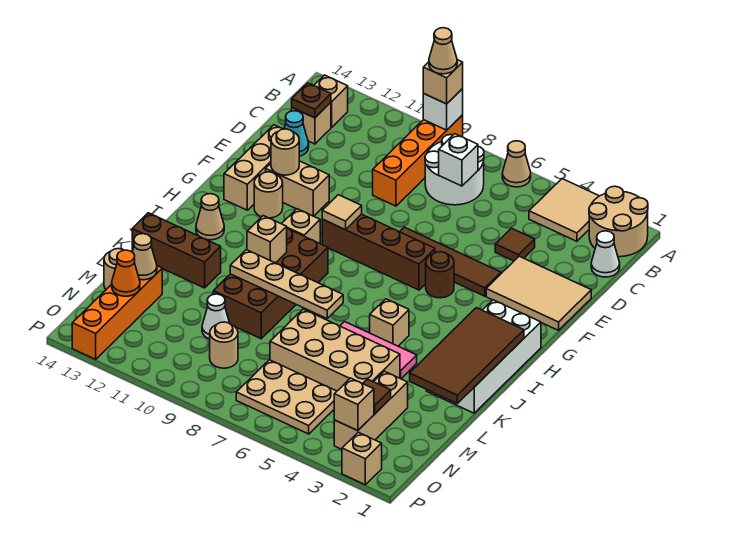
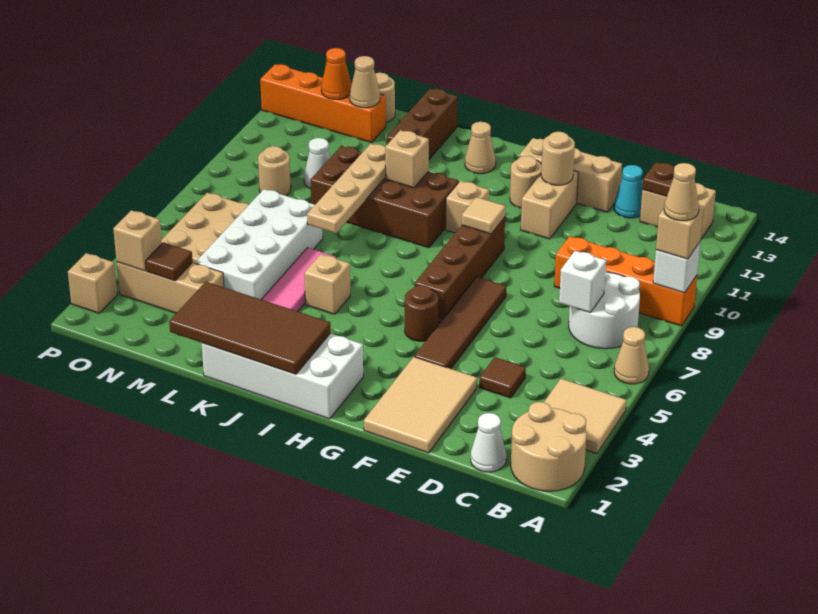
tan brick L4:M7 level 1 -> white brick L4:M7 level 1

